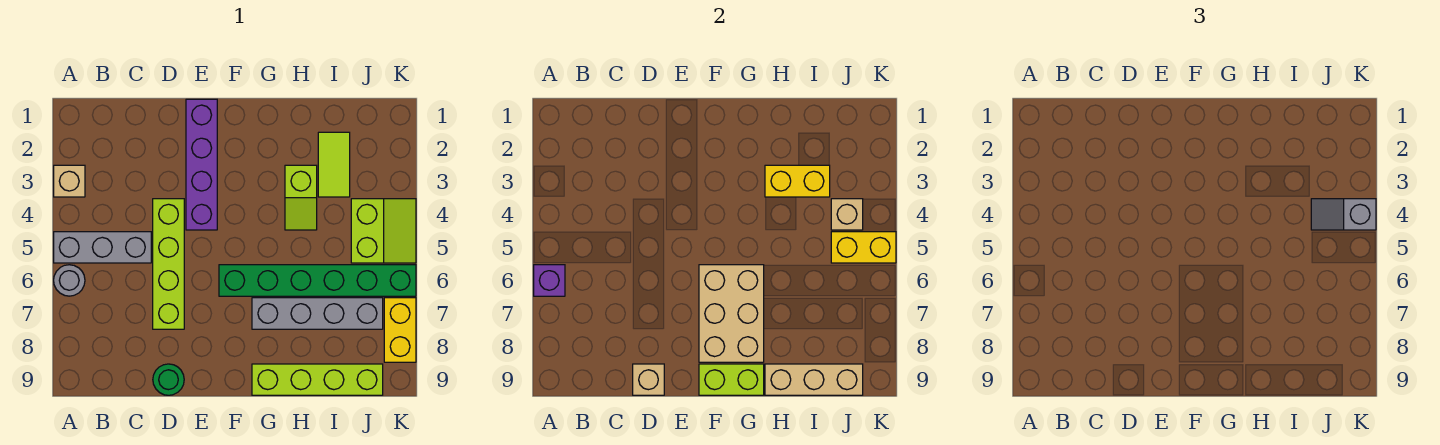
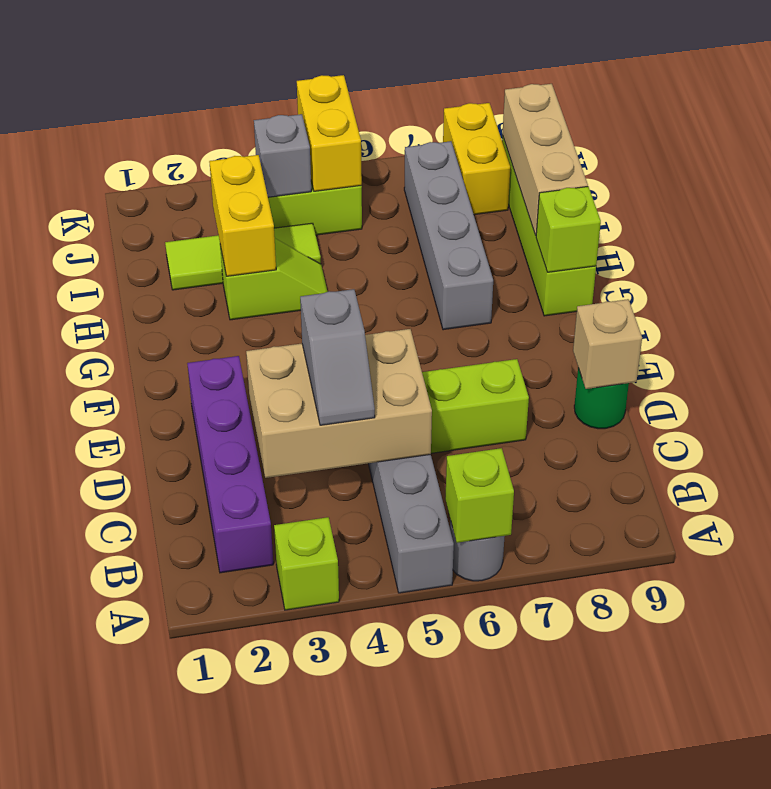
tan brick A3 level 1 -> lime brick A3 level 1
purple brick A6 level 2 -> lime brick A6 level 2
purple brick E1:E4 level 1 -> purple brick B2:E2 level 1
green brick F6:K6 level 1 -> none
tan brick F6:G8 level 2 -> tan brick C3:D5 level 2
lime brick F9:G9 level 2 -> lime brick G9 level 2
lime tile I2:I3 level 1 -> lime tile I2:I4 level 1
tan brick J4 level 2 -> grey brick J4 level 2
grey slope J4:K4 level 3 top K -> grey slope C4:D4 level 3 top D
yellow brick K7:K8 level 1 -> yellow brick J8:K8 level 1

